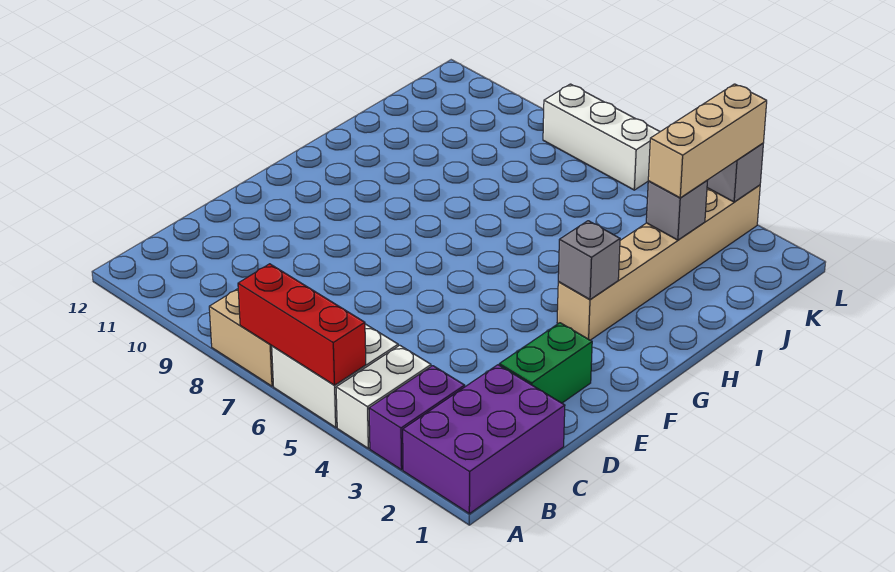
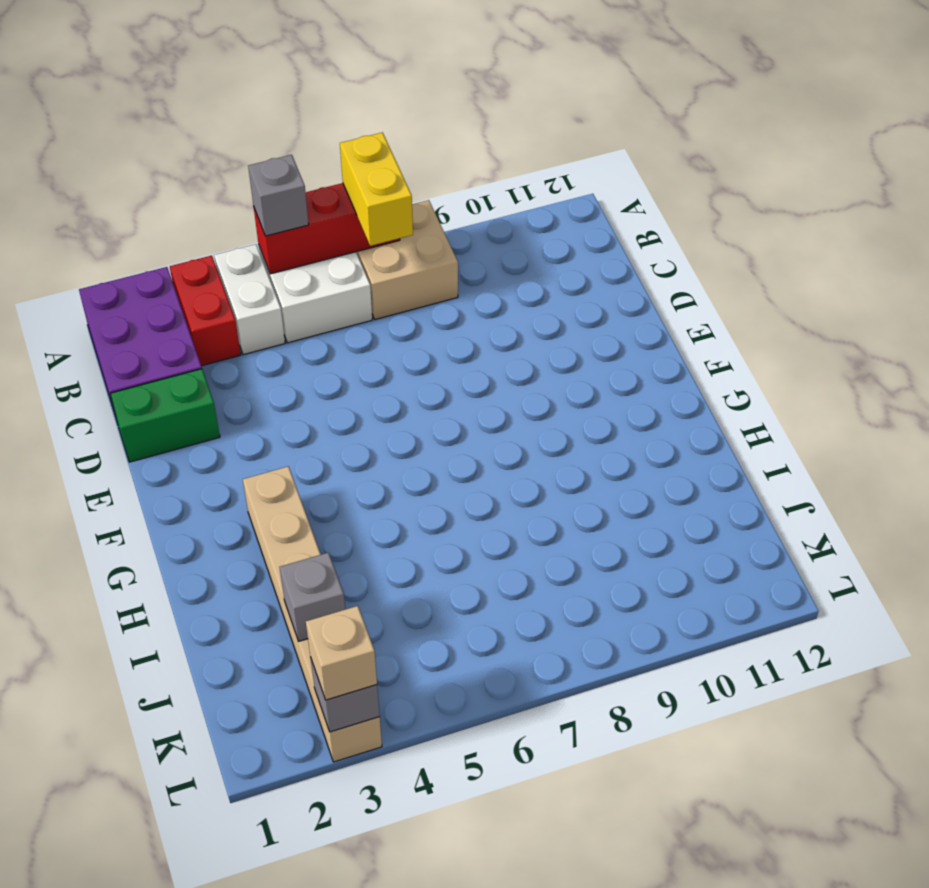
purple brick A3:B3 level 1 -> red brick A3:B3 level 1
none -> yellow brick A7:B7 level 3
green brick D2:E2 level 1 -> green brick D1:D2 level 1
grey brick G3 level 2 -> grey brick A5 level 3
tan brick J3:L3 level 3 -> tan brick L3 level 3
white brick L6:L8 level 1 -> none

